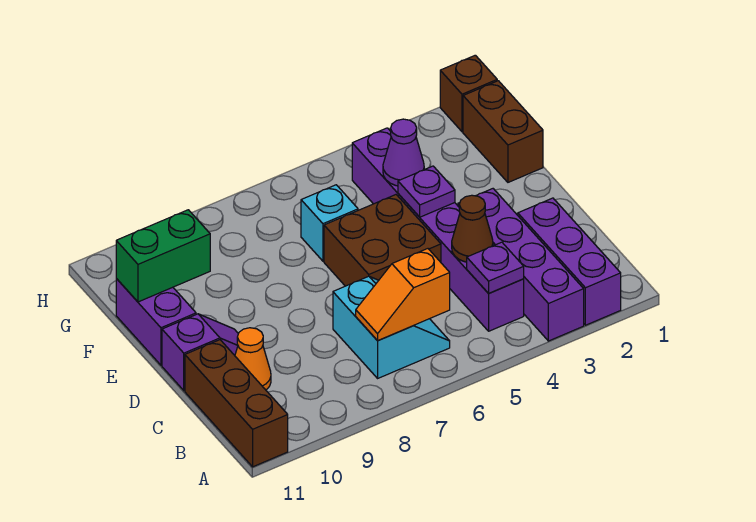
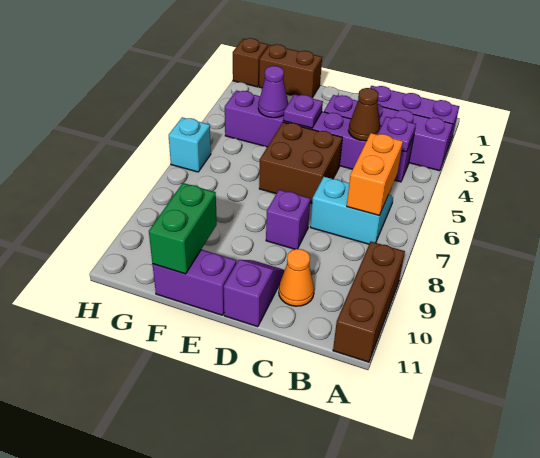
brown brick A11:C11 level 1 -> brown brick A9:A11 level 1
orange slope B6:B7 level 2 top 6 -> orange brick B6:B7 level 2
none -> purple brick D8 level 1
cyan brick F6 level 1 -> cyan brick H6 level 1

